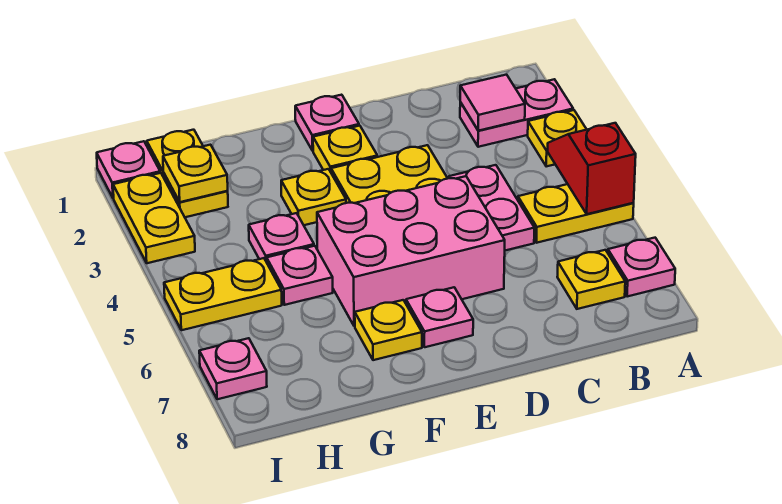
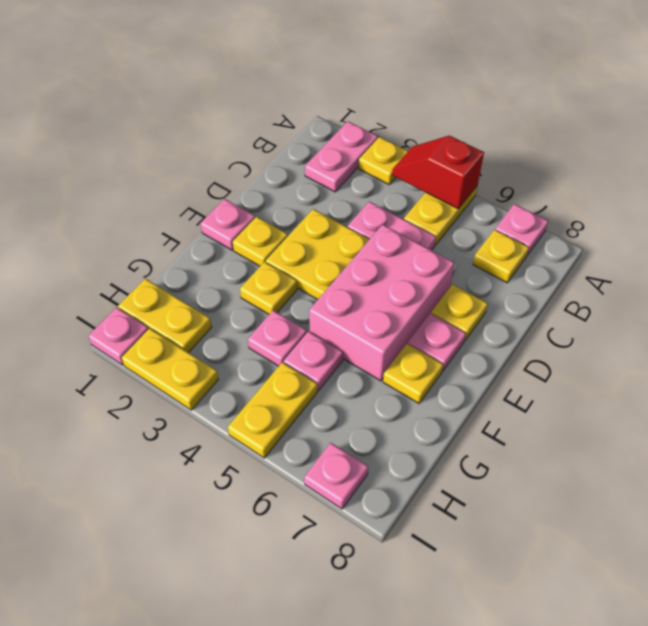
pink tile B2 level 2 -> none
yellow plate H2 level 2 -> yellow plate D7 level 1

